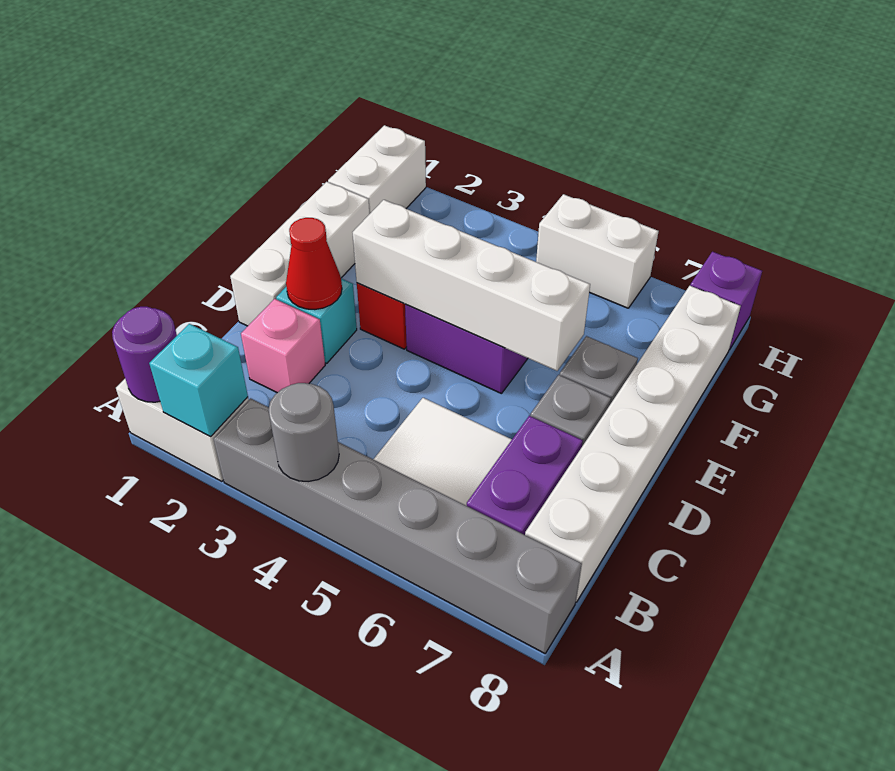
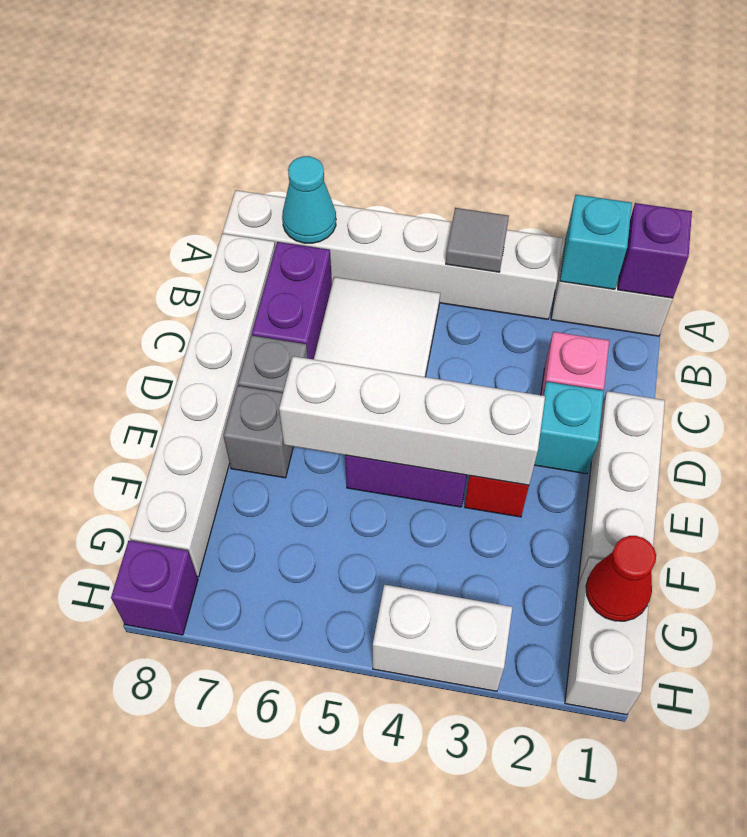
purple round brick A1 level 2 -> purple brick A1 level 2
grey brick A3:A8 level 1 -> white brick A3:A8 level 1
grey round brick A4 level 2 -> grey tile A4 level 2
none -> cyan cone A7 level 2
red cone D2 level 2 -> red cone G1 level 2
white brick H5:H6 level 1 -> white brick H3:H4 level 1

